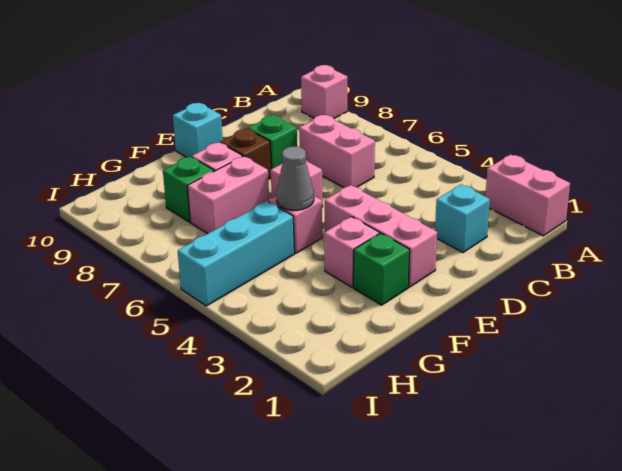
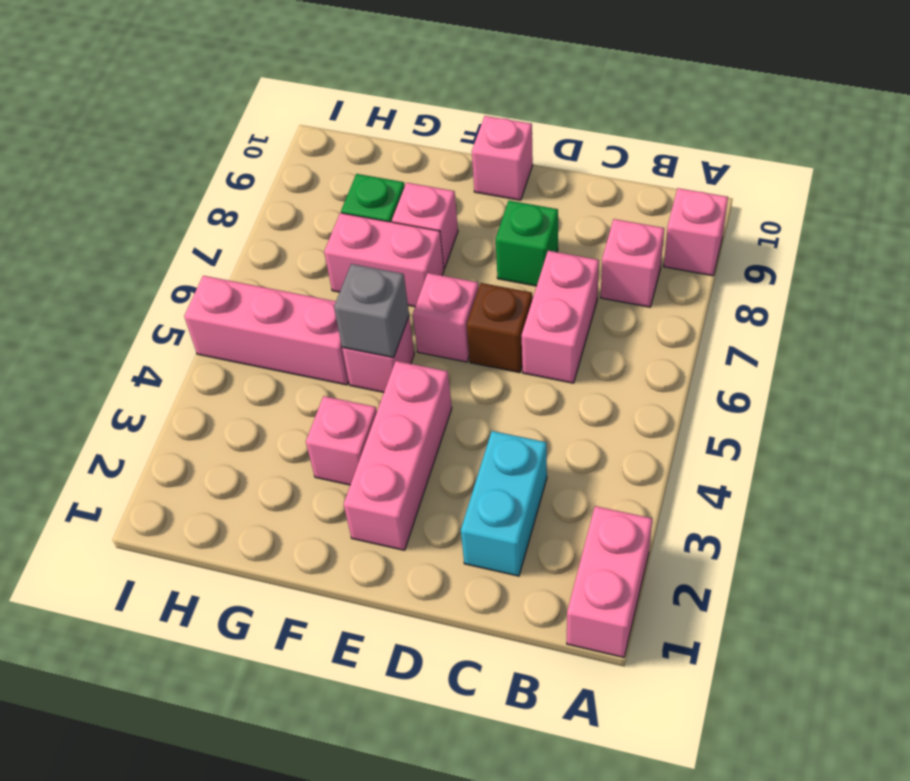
none -> pink brick B8 level 1
cyan brick C2 level 1 -> cyan brick C2:C3 level 1
brown brick E8 level 1 -> brown brick D6 level 1
cyan brick E10 level 1 -> pink brick E10 level 1
green brick F2 level 1 -> none
grey cone F5 level 2 -> grey brick F5 level 2
cyan brick G5:I5 level 1 -> pink brick G5:I5 level 1

